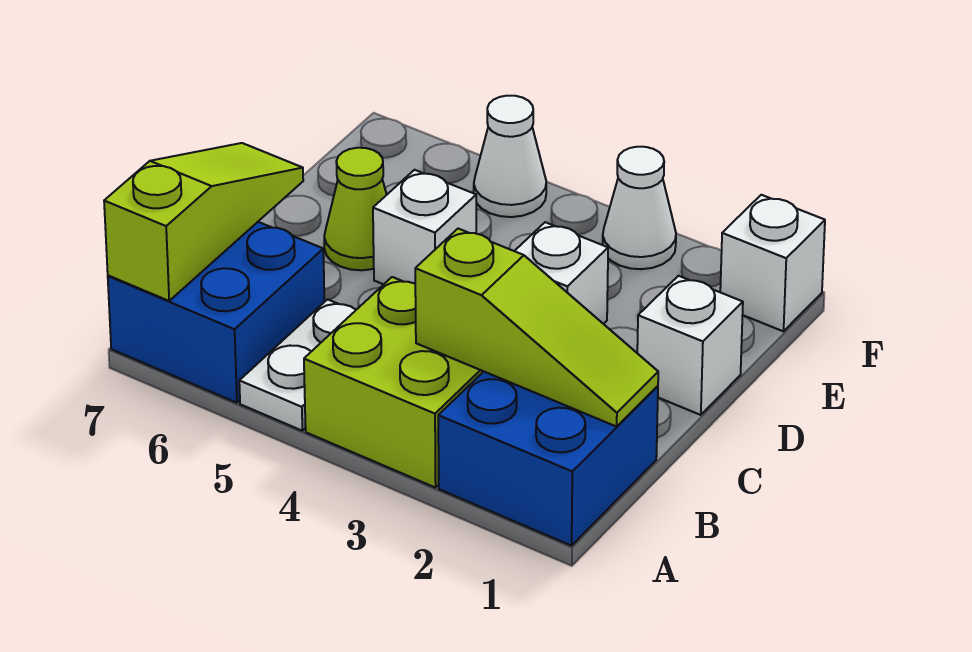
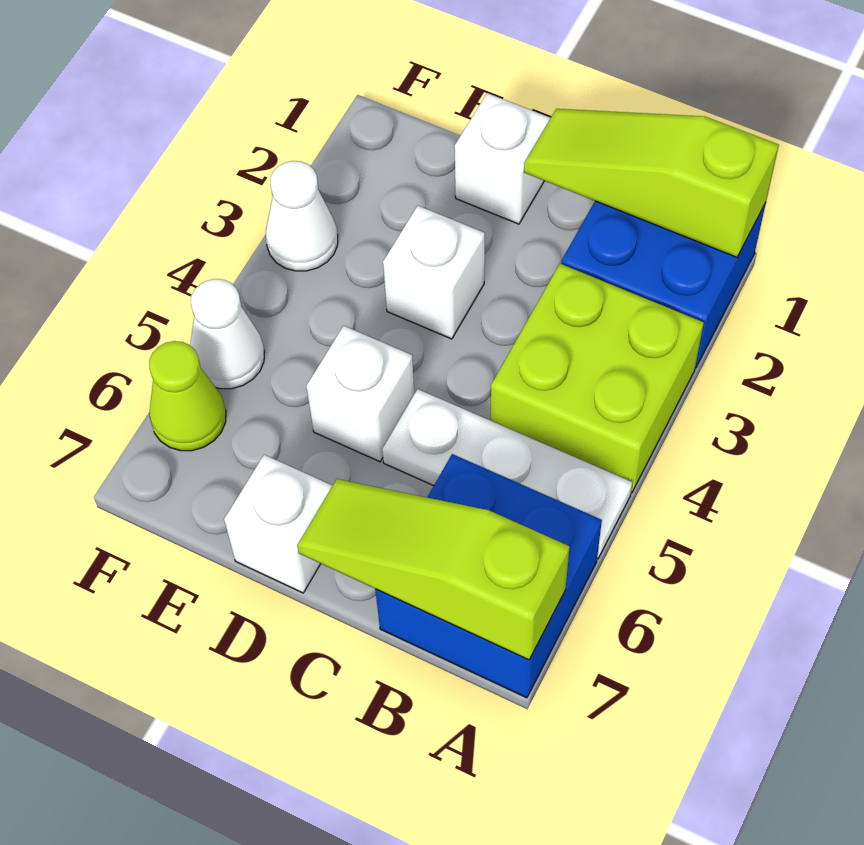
white plate A5:B5 level 1 -> white plate A5:C5 level 1
lime slope B1:B3 level 2 top 3 -> lime slope A1:C1 level 2 top A
lime cone D6 level 1 -> lime cone F6 level 1
white brick F1 level 1 -> white brick D7 level 1

